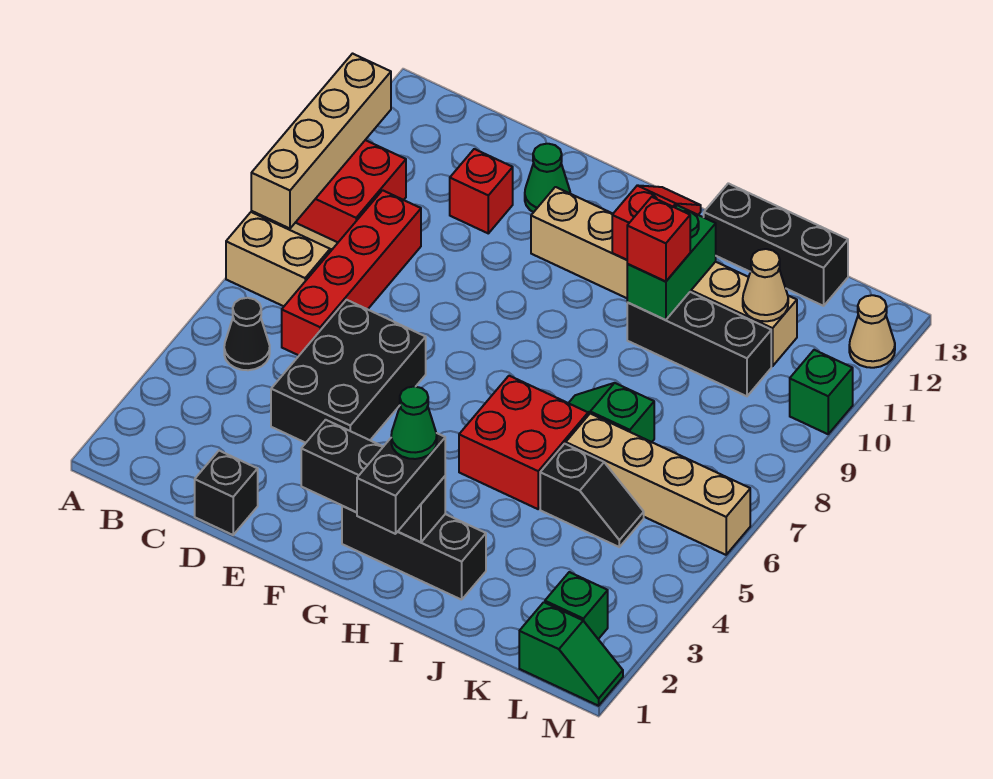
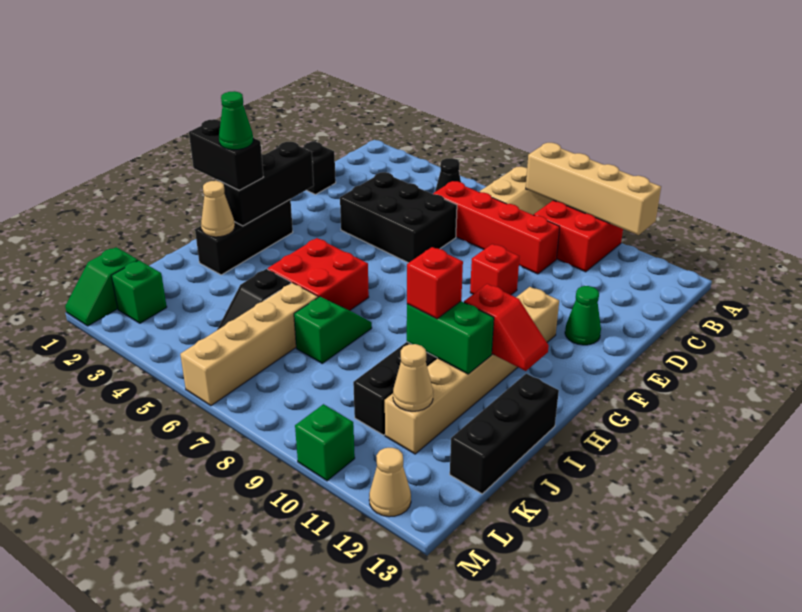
red brick D11 level 1 -> red brick E9 level 1
none -> tan cone I2 level 2

